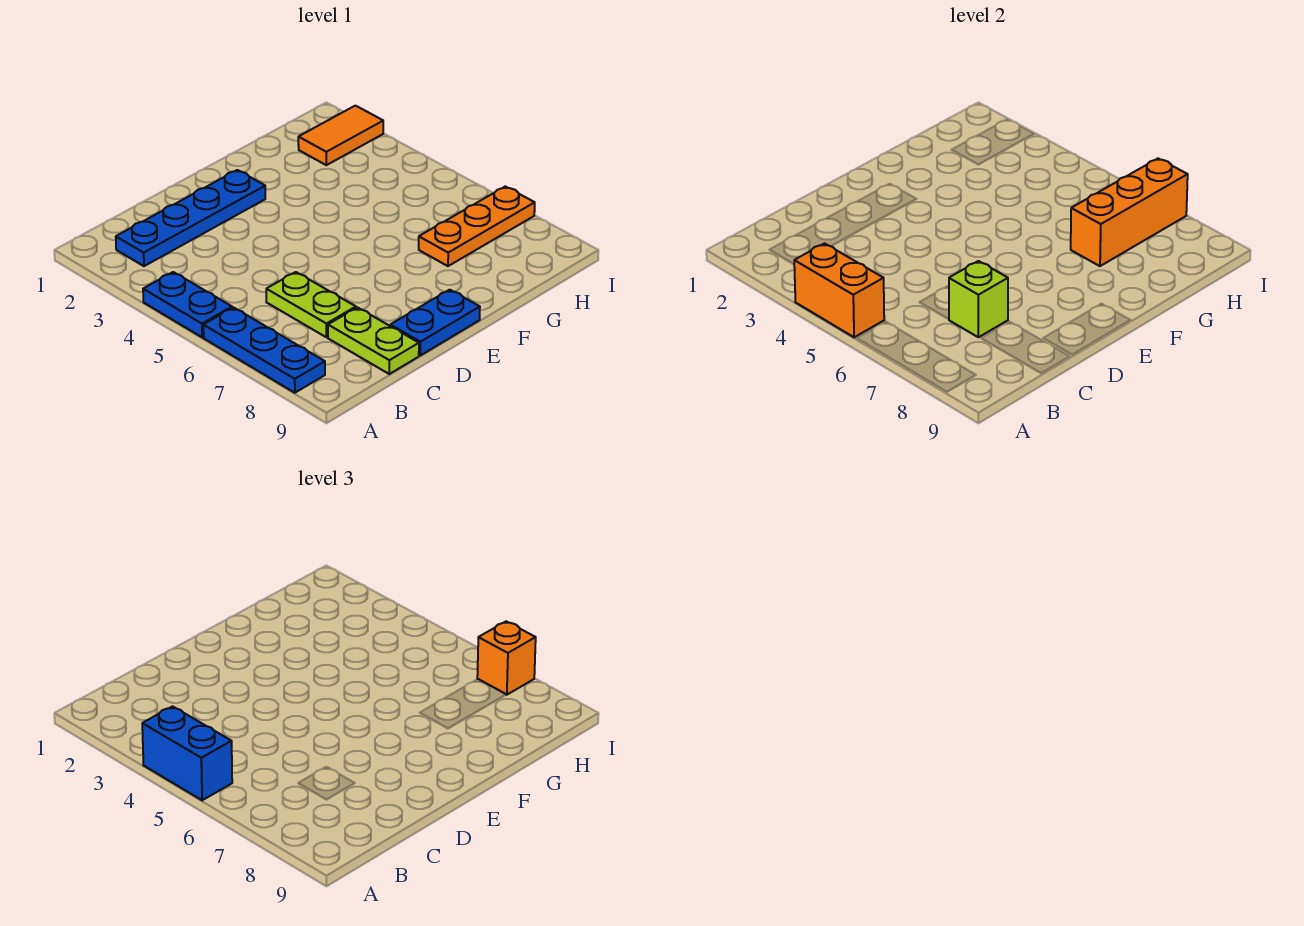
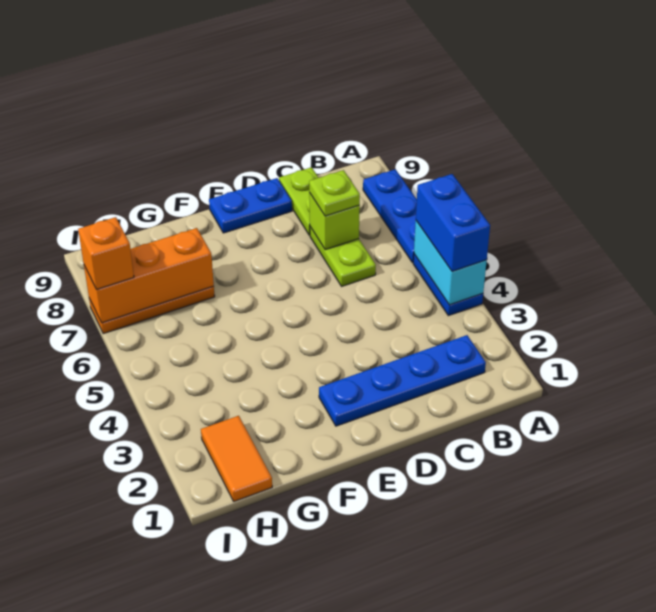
orange brick A4:A5 level 2 -> cyan brick A4:A5 level 2
none -> lime plate C7 level 3
orange tile H2:I2 level 1 -> orange tile H1:H2 level 1

